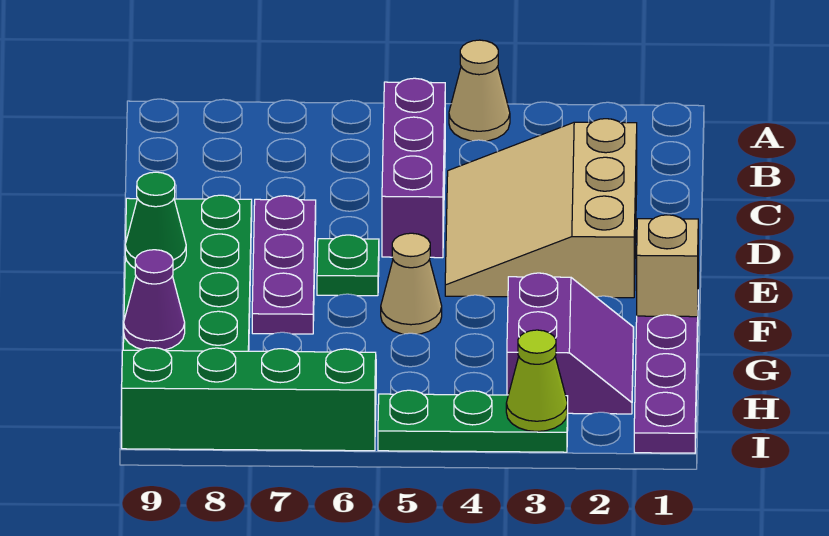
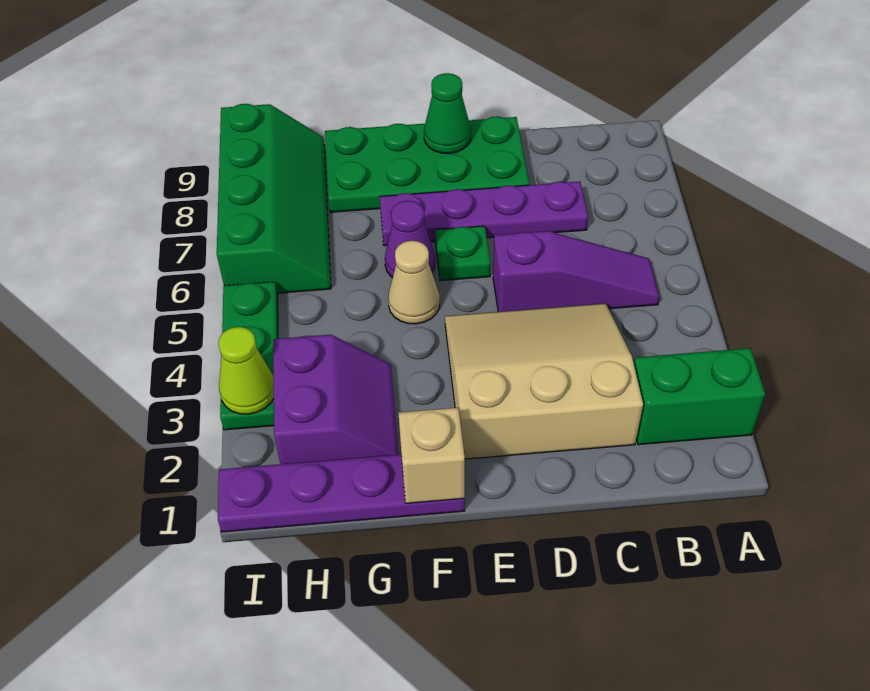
none -> green brick A2:B2 level 1
tan cone A4 level 1 -> none
purple brick B5:D5 level 1 -> purple slope B5:D5 level 1 top D
purple plate D7:F7 level 1 -> purple plate C7:F7 level 1
purple slope G2:H3 level 1 top 3 -> purple slope G2:H3 level 1 top H
purple cone G9 level 2 -> purple cone F6 level 1

